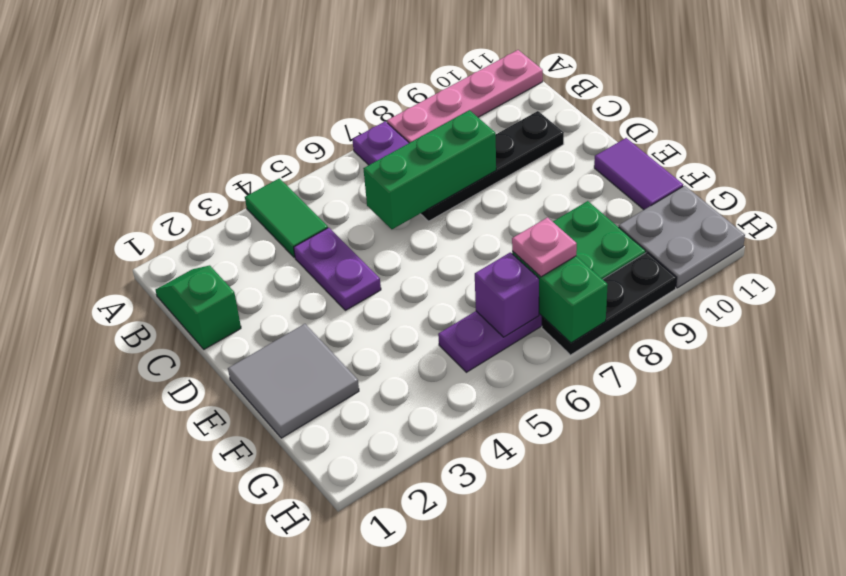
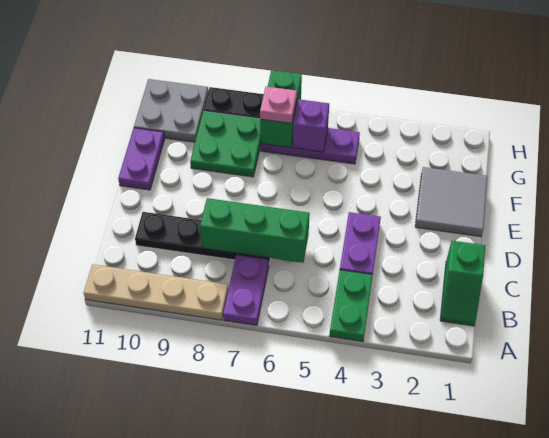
green tile A4:B4 level 1 -> green plate A4:B4 level 1
pink plate A8:A11 level 1 -> tan plate A8:A11 level 1
purple tile E11:F11 level 1 -> purple plate E11:F11 level 1

